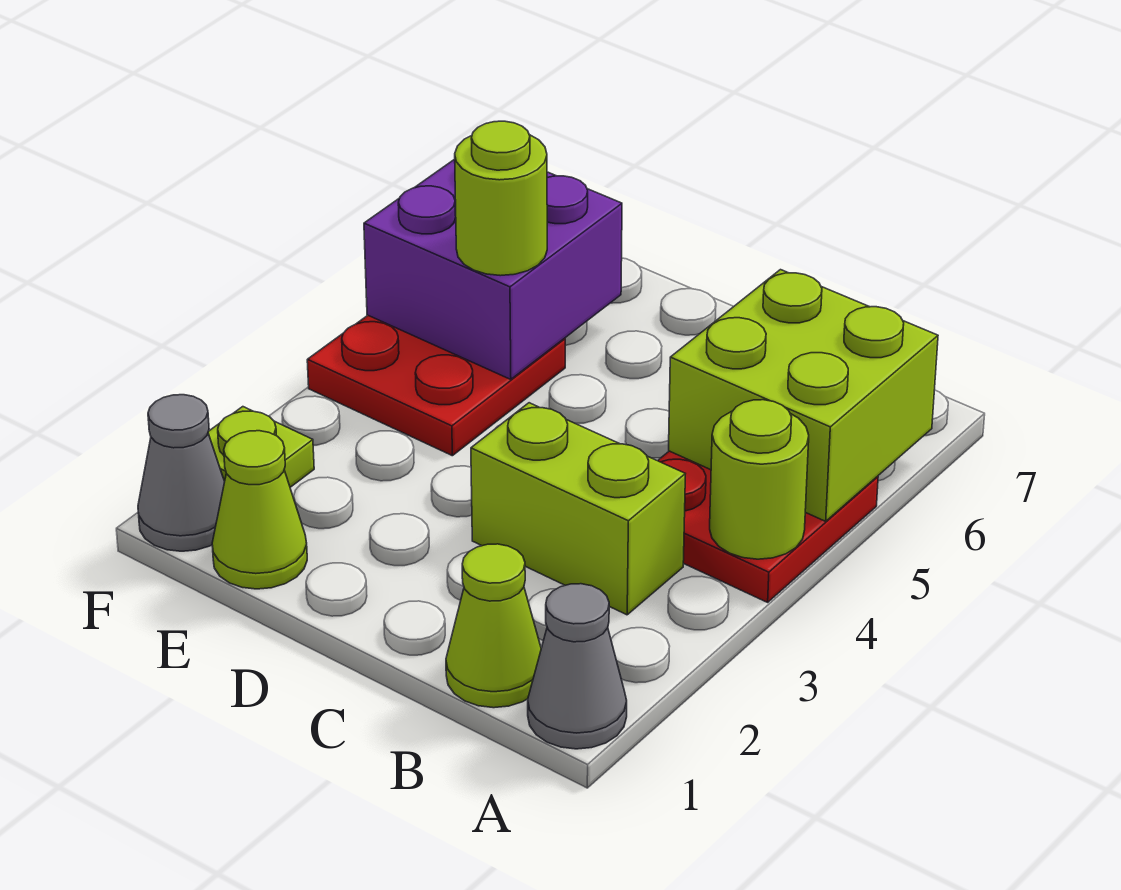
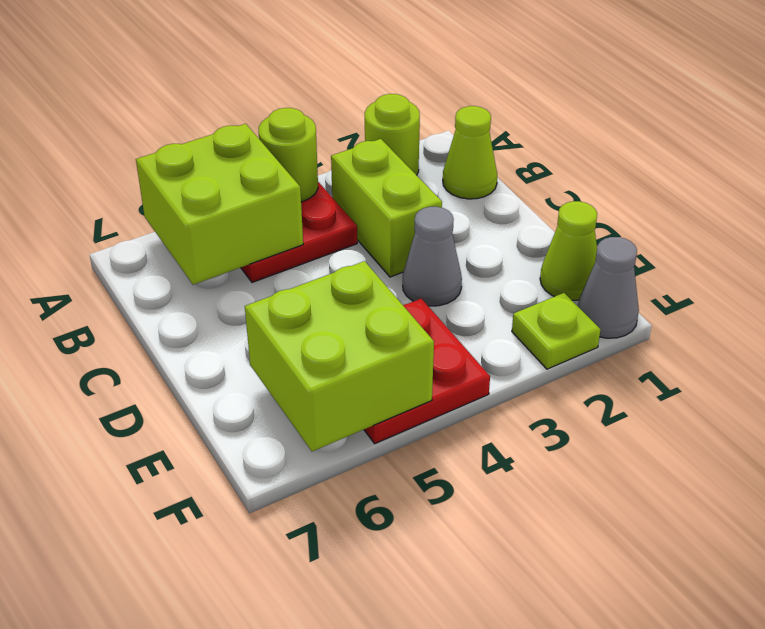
grey cone A1 level 1 -> grey cone D3 level 1
purple brick E5:F6 level 2 -> lime brick E5:F6 level 2
lime round brick E5 level 3 -> lime round brick A2 level 1

